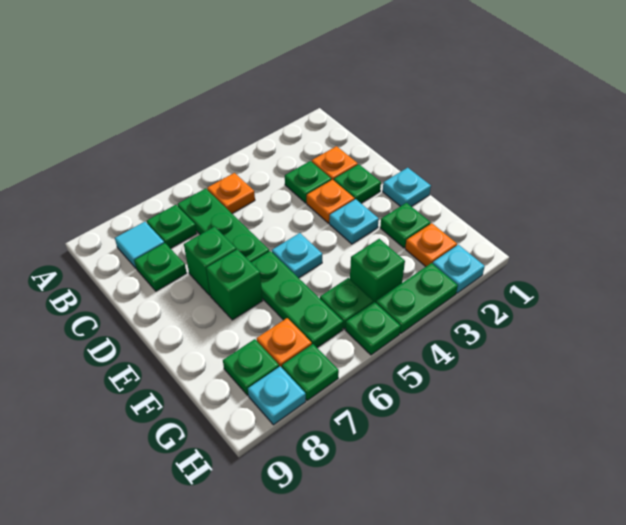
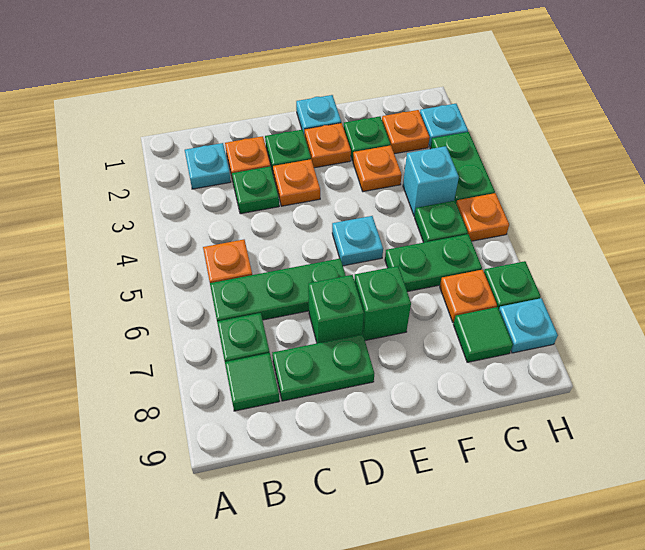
cyan tile B8 level 1 -> green tile B8 level 1
green plate C8 level 1 -> green plate C8:D8 level 1
none -> orange plate E2 level 1
cyan plate E3 level 1 -> cyan plate B2 level 1
green plate E6:G6 level 1 -> green plate F6:G6 level 1
none -> orange plate F3 level 1
green brick G4 level 1 -> cyan brick G4 level 1
green plate G8 level 1 -> green tile G8 level 1
green plate H5 level 1 -> orange plate H5 level 1

